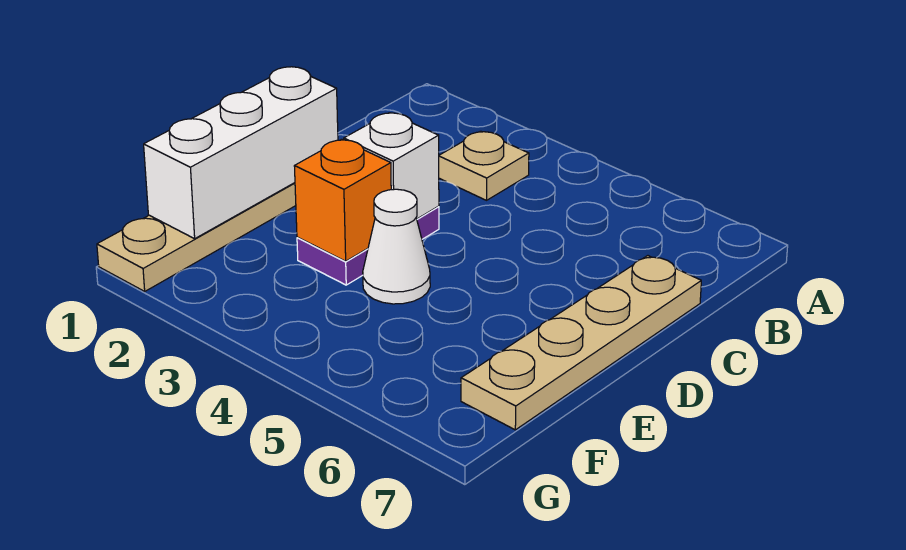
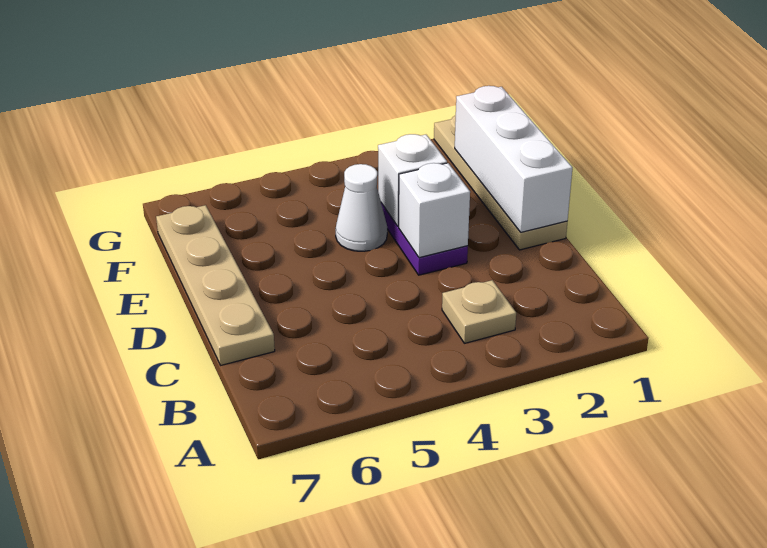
orange brick E3 level 2 -> white brick E3 level 2

